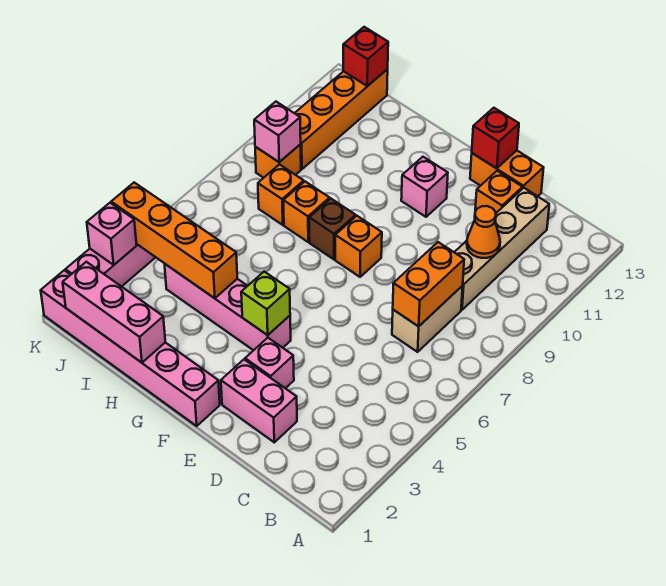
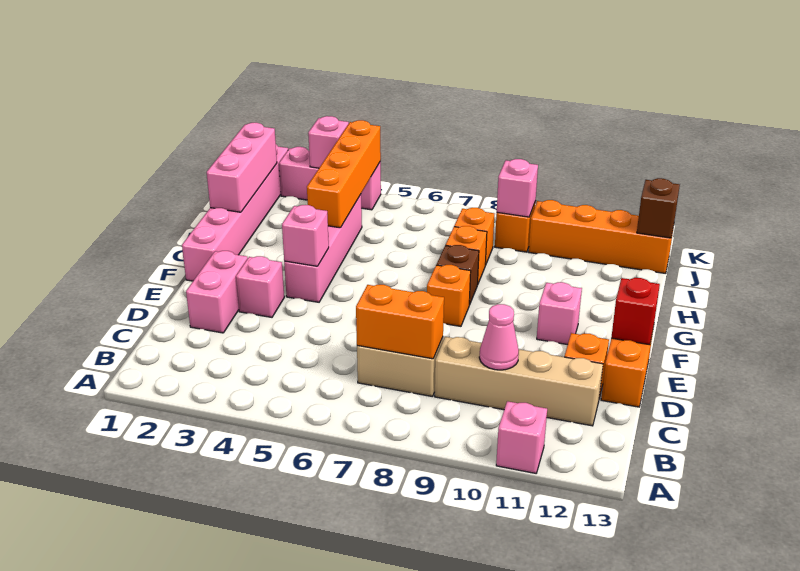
none -> pink brick A11 level 1
orange cone C10 level 2 -> pink cone C10 level 2
lime brick F4 level 2 -> pink brick F4 level 2
red brick J13 level 2 -> brown brick J13 level 2

